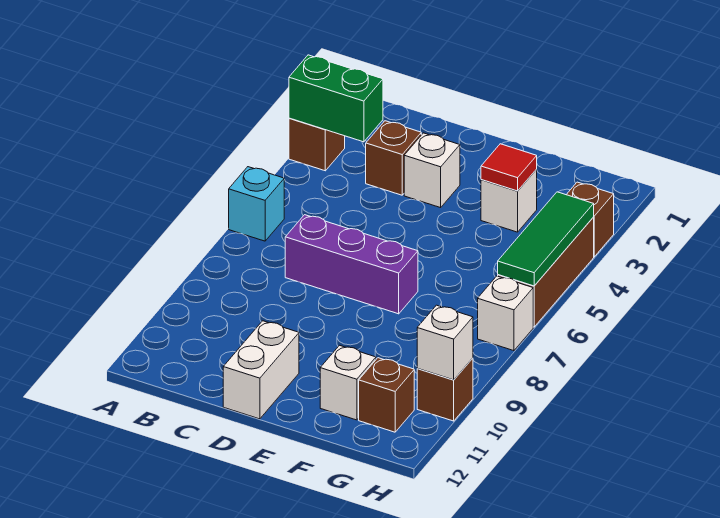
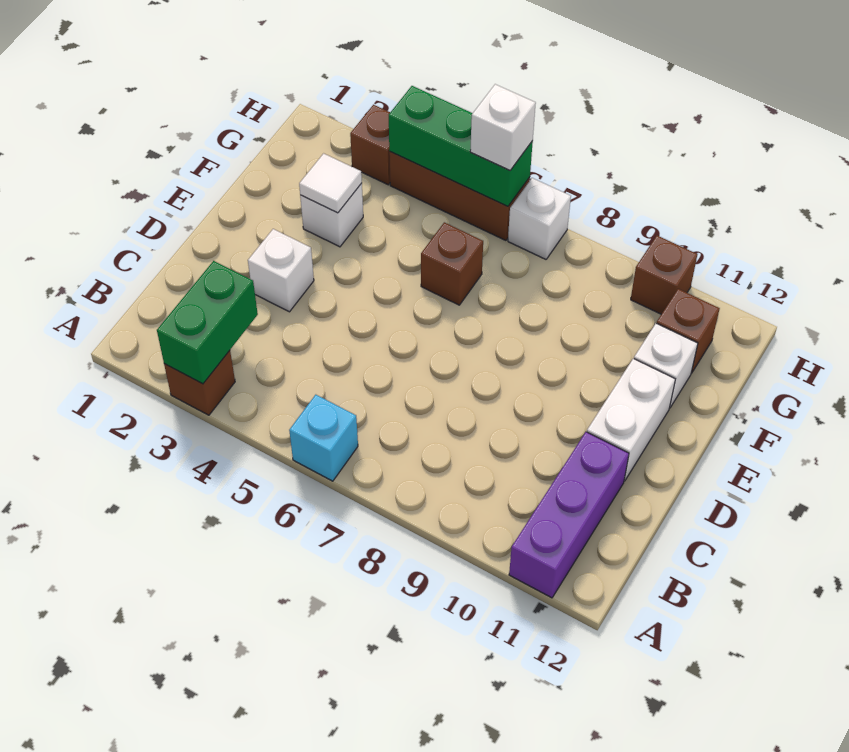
brown brick C3 level 1 -> brown brick F6 level 1
purple brick C7:E7 level 1 -> purple brick A11:C11 level 1
white brick D11:D12 level 1 -> white brick D11:E11 level 1
red tile F3 level 2 -> white tile F3 level 2
green tile H4:H6 level 2 -> green brick H4:H6 level 2
white brick H10 level 2 -> white brick H6 level 3

